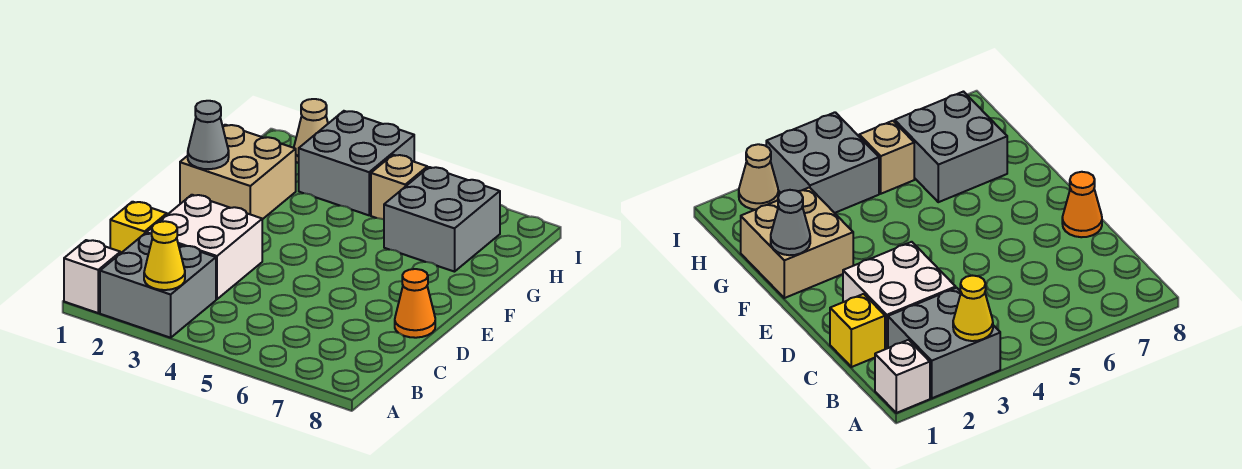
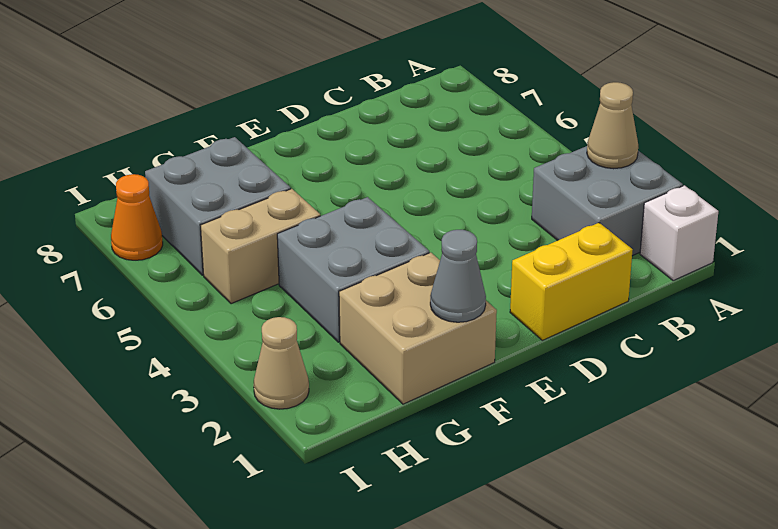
yellow cone A3 level 2 -> tan cone A3 level 2
yellow brick C1 level 1 -> yellow brick C1:D1 level 1
white brick C2:D3 level 1 -> none
orange cone D8 level 1 -> orange cone I7 level 1
grey brick H3:I4 level 1 -> grey brick F3:G4 level 1
tan brick H5 level 1 -> tan brick G5:H5 level 1

